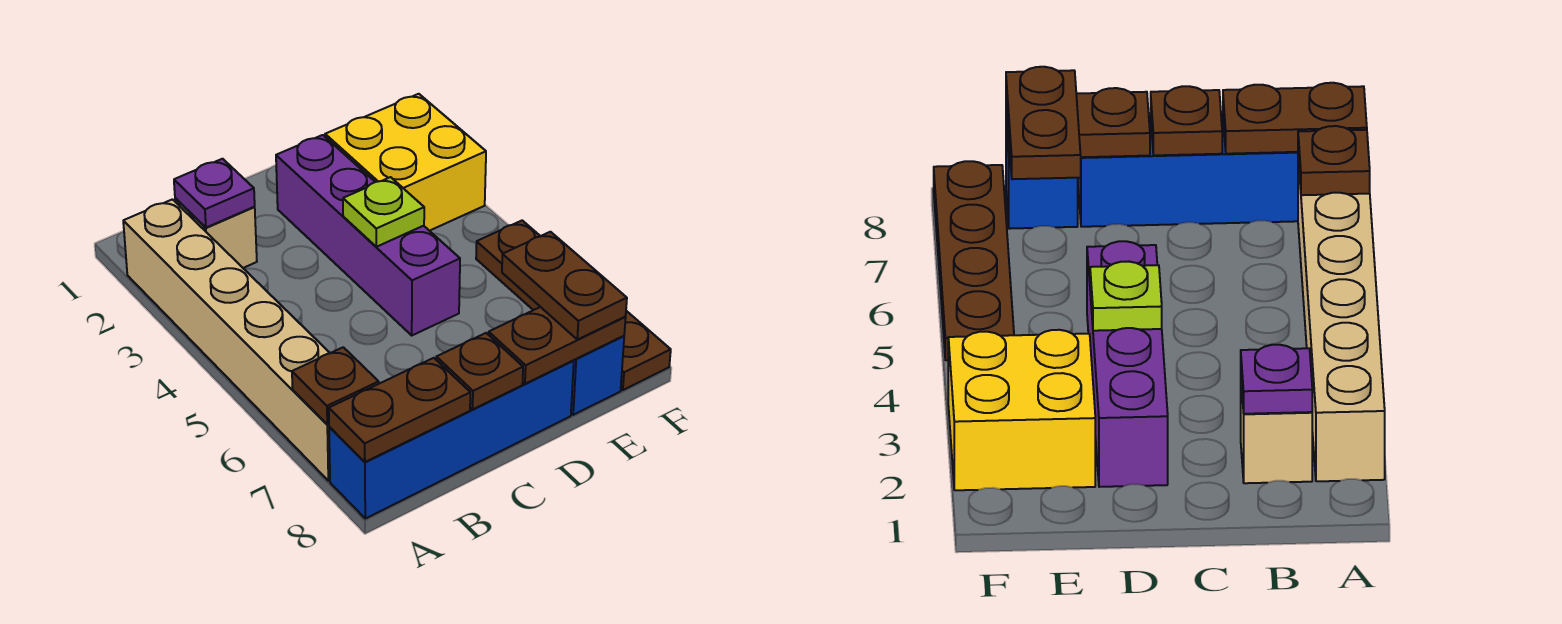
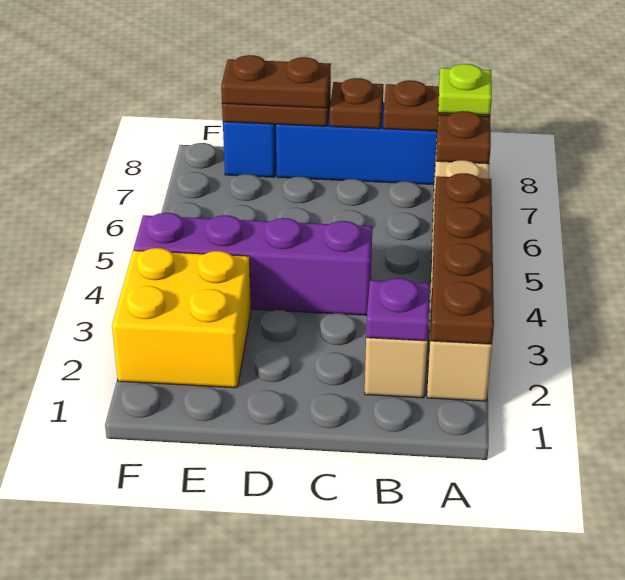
purple brick D2:D5 level 1 -> purple brick C4:F4 level 1
lime plate D4 level 2 -> lime plate A8 level 3
brown plate E7:E8 level 3 -> brown plate D8:E8 level 3
brown plate F5:F8 level 1 -> brown plate A2:A5 level 2

